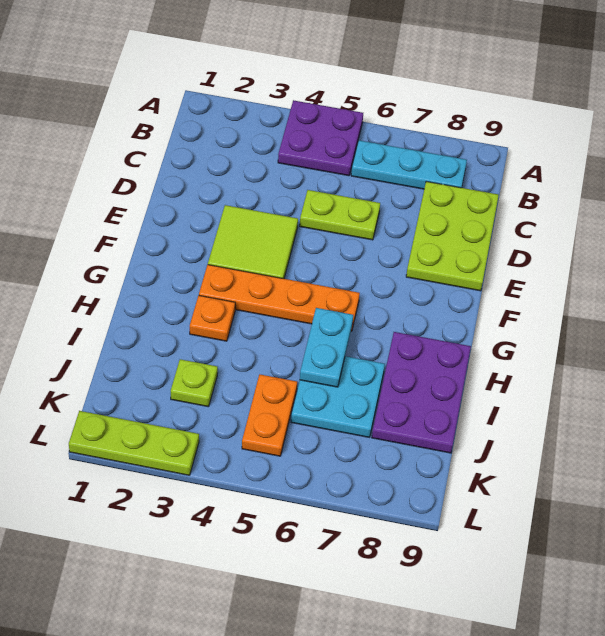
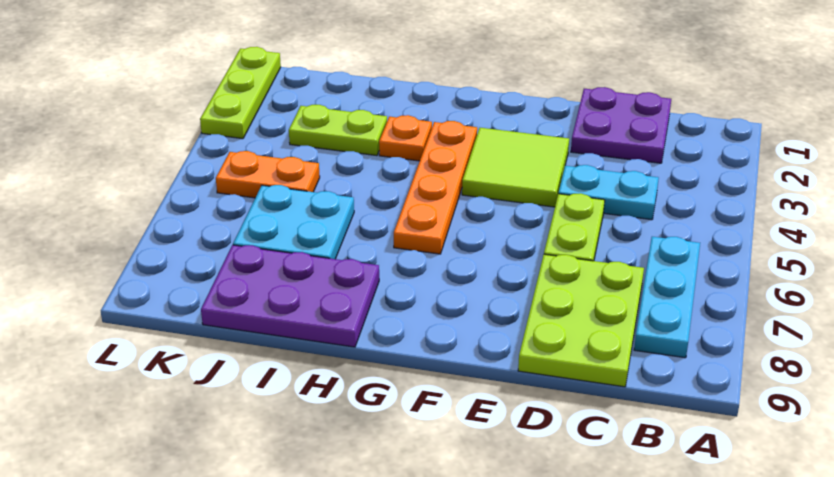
purple plate A4:B5 level 1 -> purple plate C1:D2 level 1
lime plate C8:E9 level 1 -> lime plate C7:D9 level 1
cyan plate H6:I6 level 2 -> cyan plate C4:D4 level 1
lime plate J3 level 1 -> lime plate I3:J3 level 1

